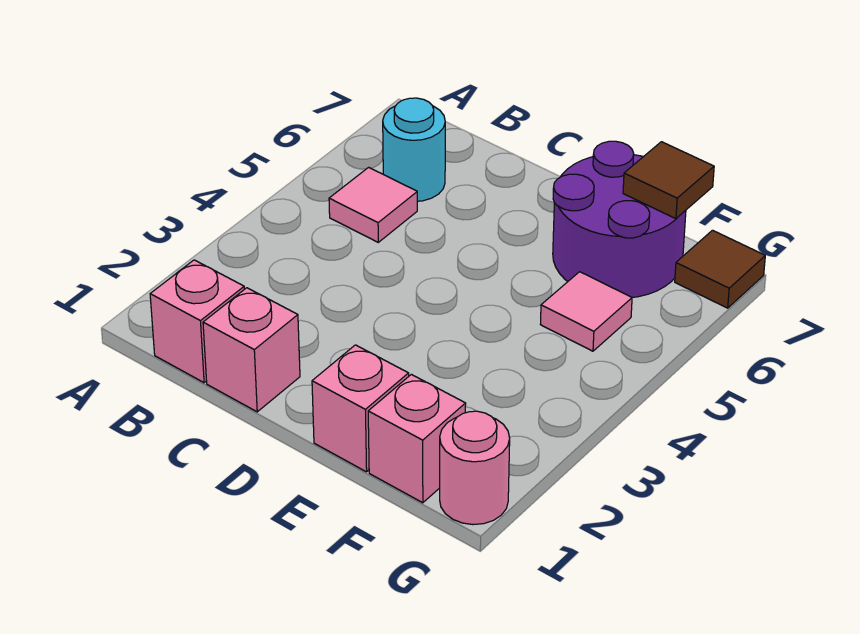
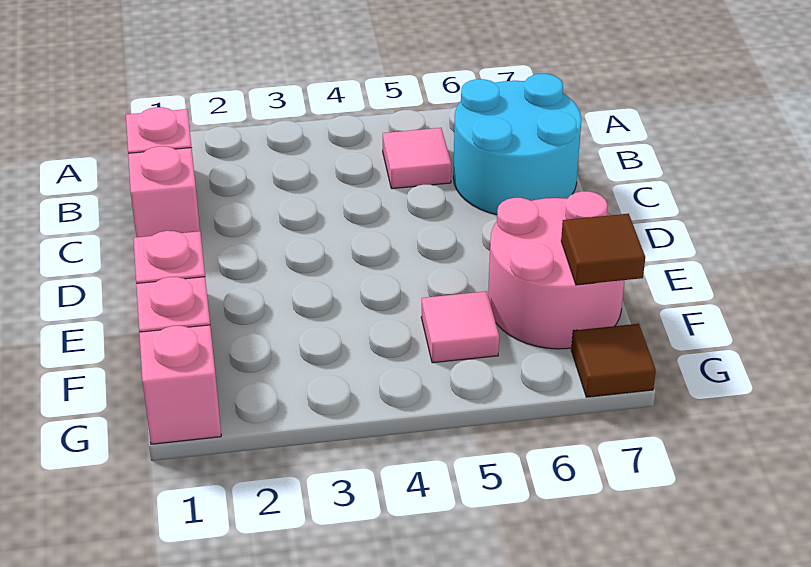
cyan round brick B6 level 1 -> cyan round brick B6:C7 level 1
purple round brick E6:F7 level 1 -> pink round brick E6:F7 level 1
pink round brick G1 level 1 -> pink brick G1 level 1

